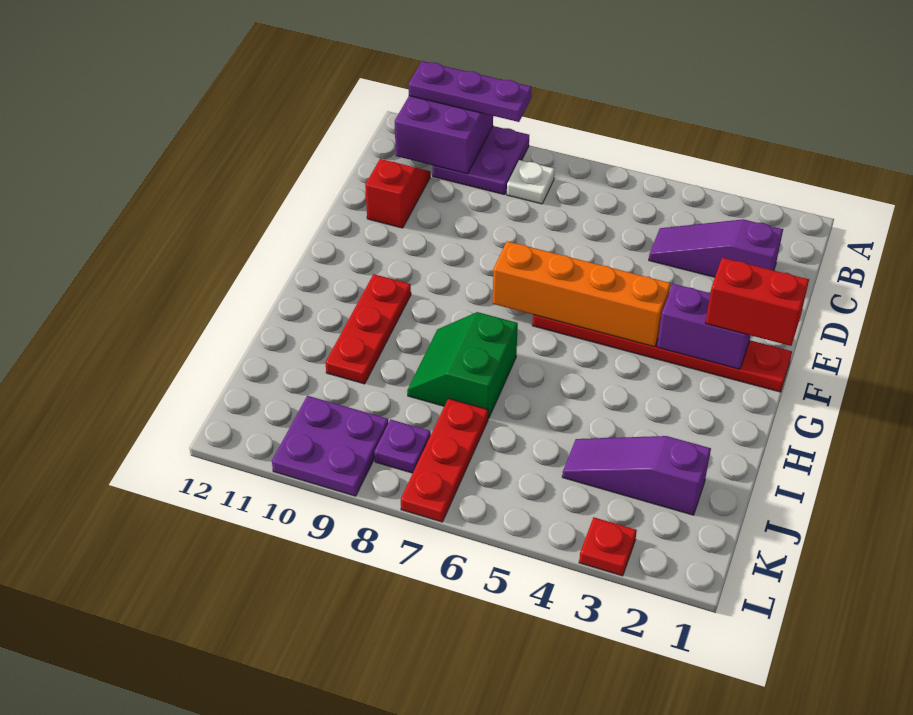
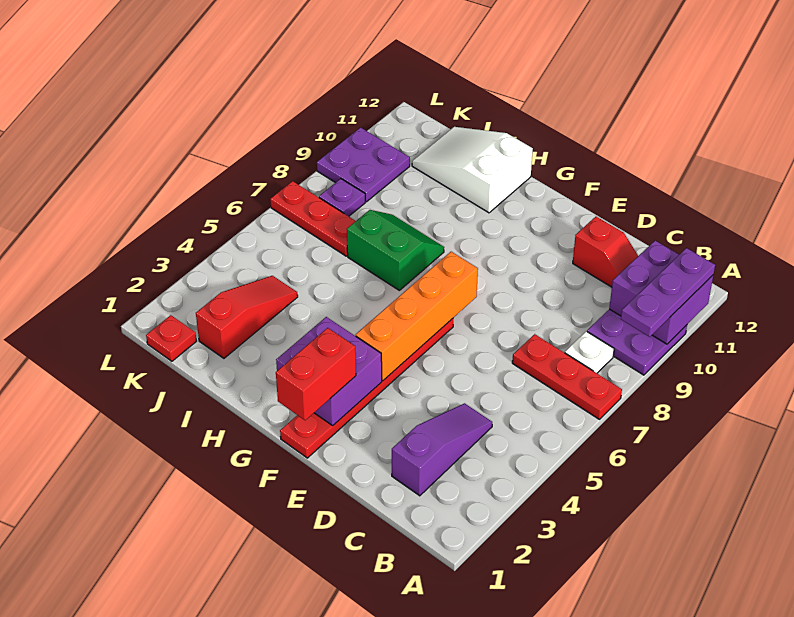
purple brick F2:F3 level 2 -> purple brick F2:G3 level 2
red plate G10:I10 level 1 -> red plate A7:C7 level 1
none -> white slope H11:J12 level 1 top H
purple slope J2:J4 level 1 top 2 -> red slope J2:J4 level 1 top 2
red plate L3 level 1 -> red plate K1 level 1

